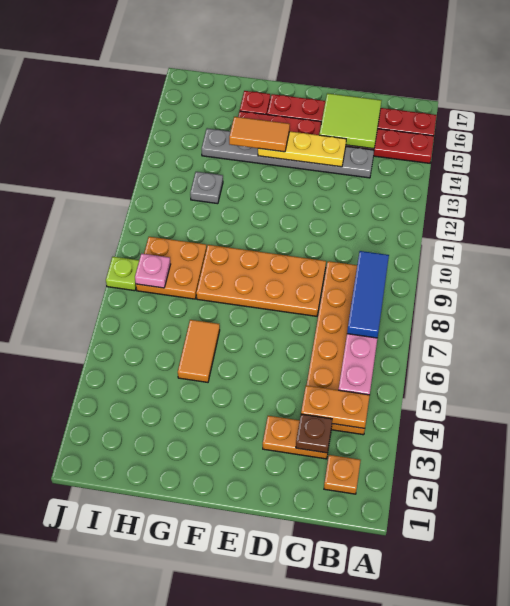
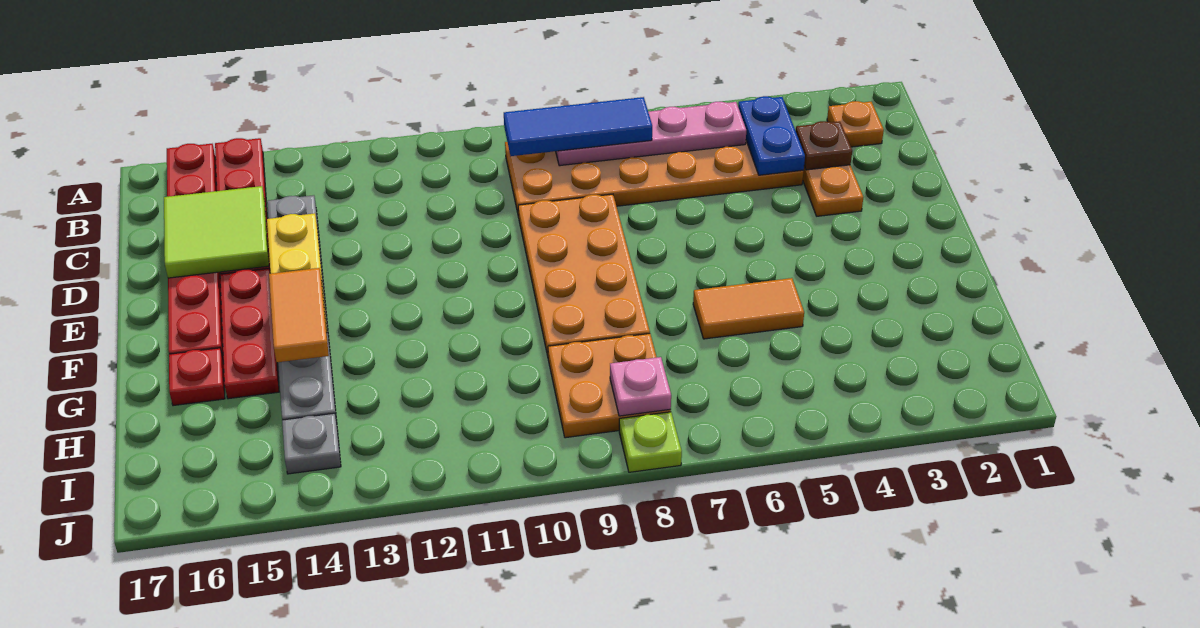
orange plate B4:C4 level 2 -> blue plate B4:C4 level 2
grey plate H12 level 1 -> grey plate I14 level 1

